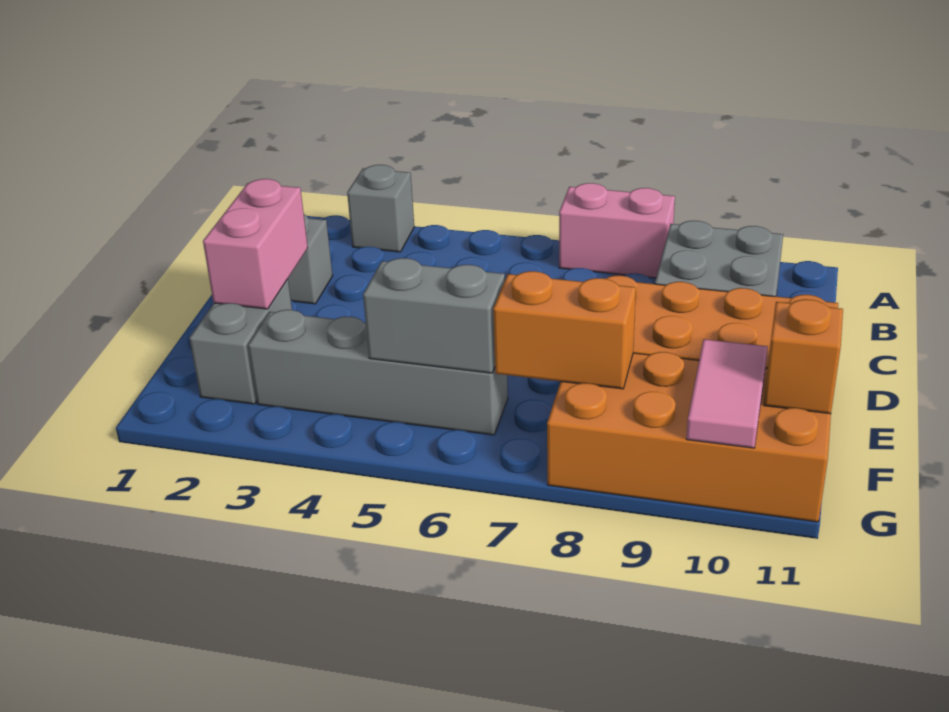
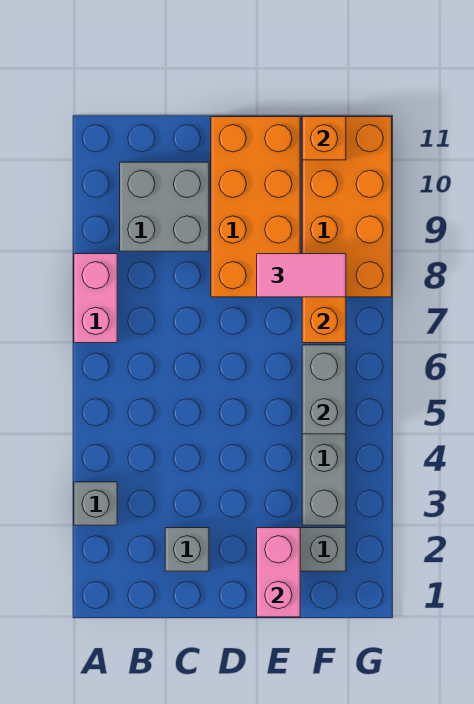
pink brick D2:E2 level 2 -> pink brick E1:E2 level 2
pink tile F10:G10 level 2 -> pink tile E8:F8 level 3

